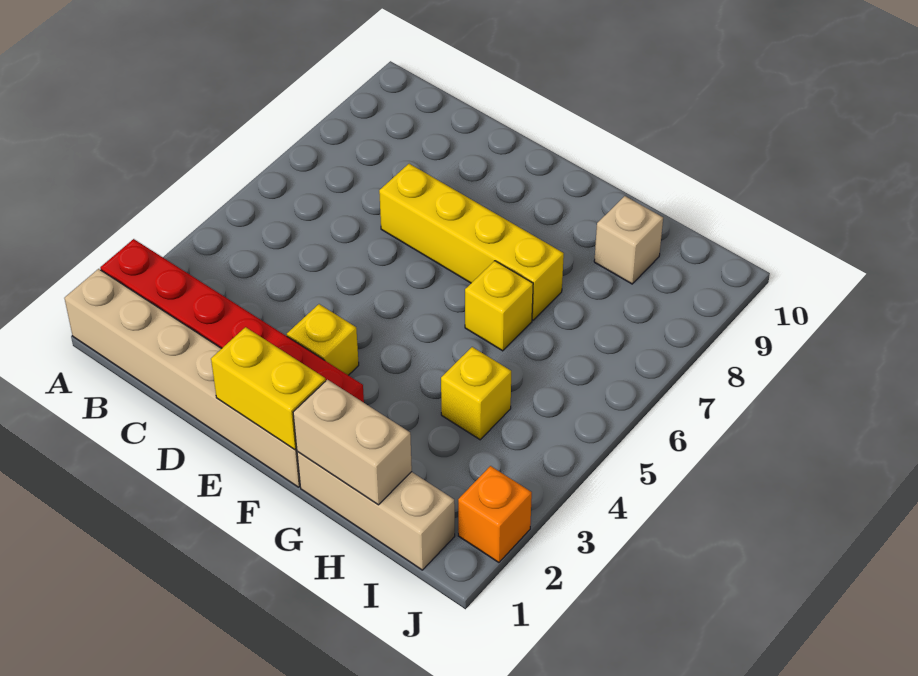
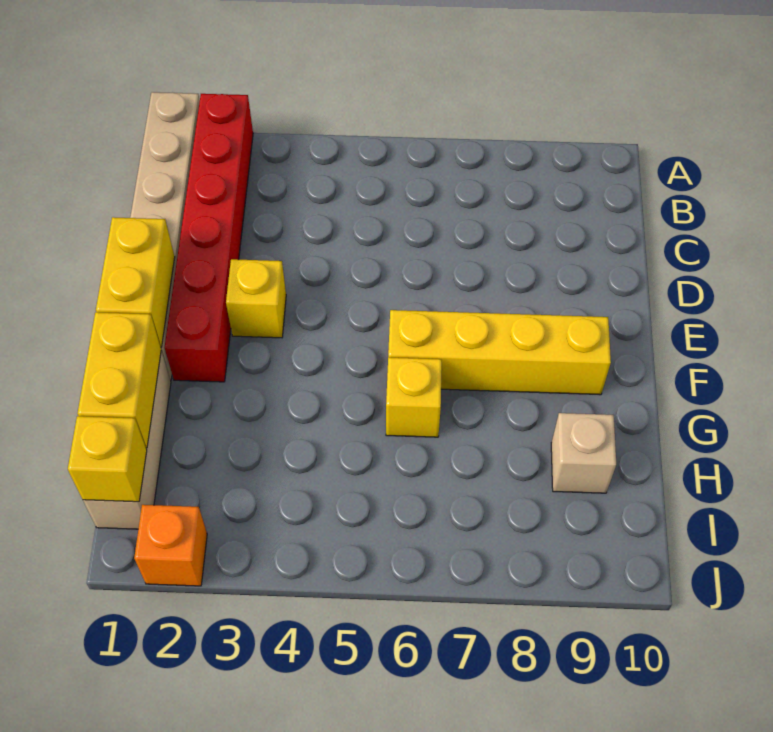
yellow brick D7:G7 level 1 -> yellow brick F6:F9 level 1
tan brick G1:H1 level 2 -> yellow brick G1:H1 level 2
yellow brick H4 level 1 -> yellow brick I1 level 2

